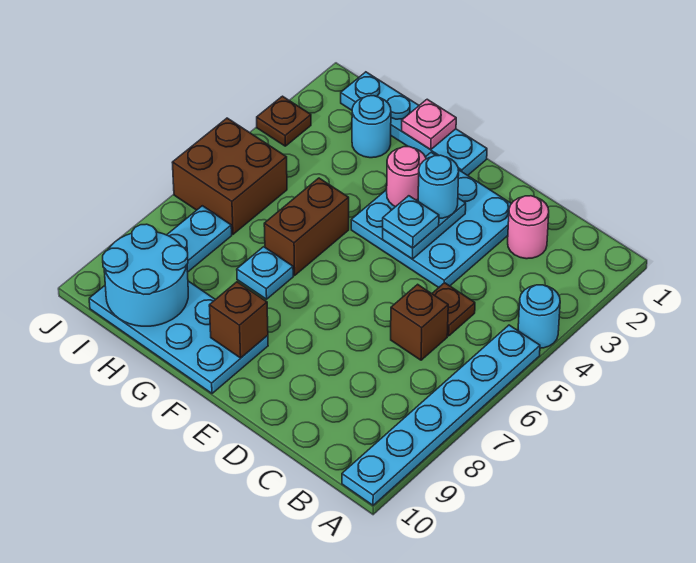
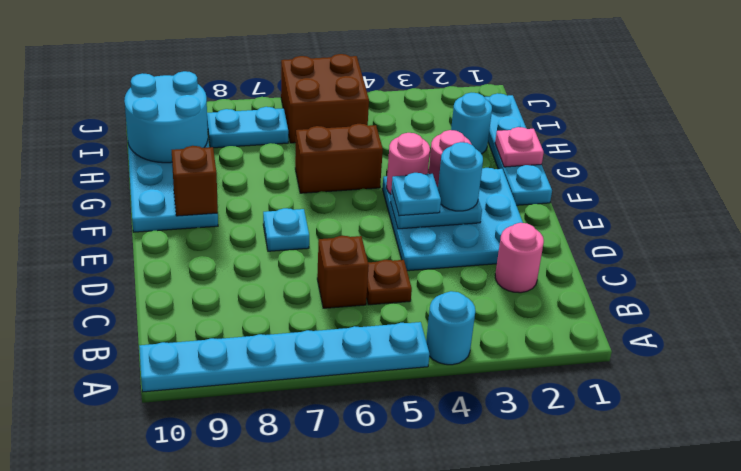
none -> pink round brick F4 level 2
cyan plate G7 level 1 -> cyan plate E7 level 1
brown plate J3 level 1 -> none

